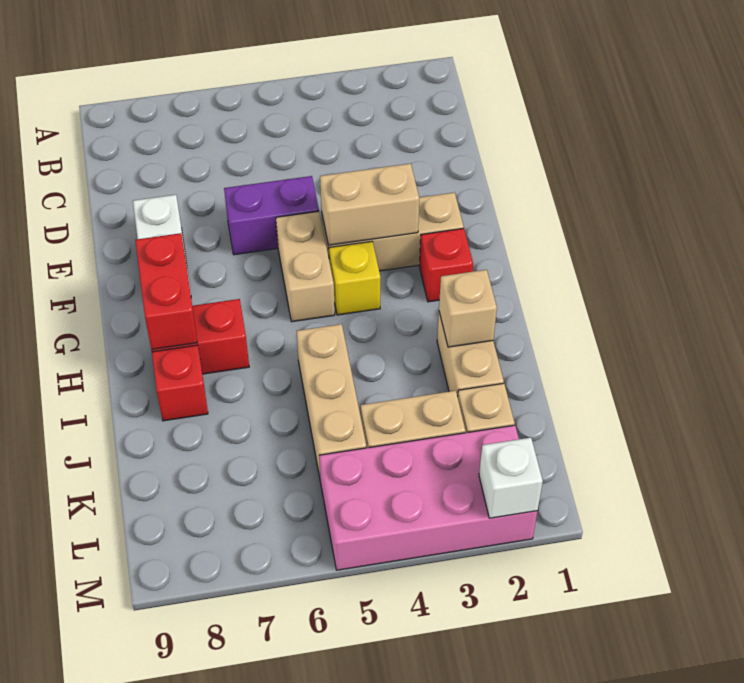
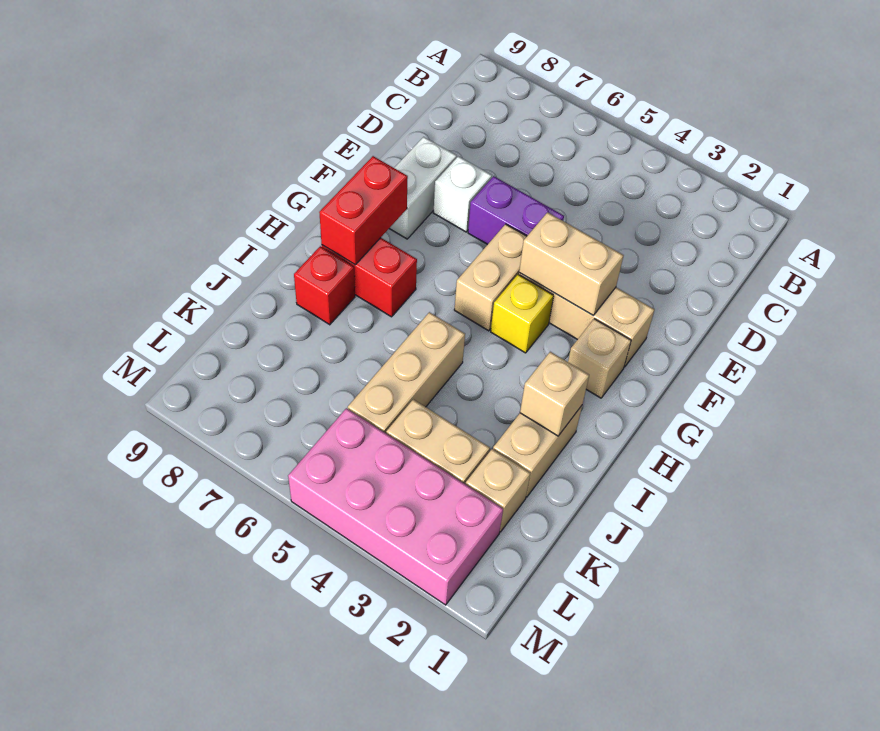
red brick G2 level 1 -> tan brick G2 level 1
white brick M2 level 2 -> white brick E7 level 1

